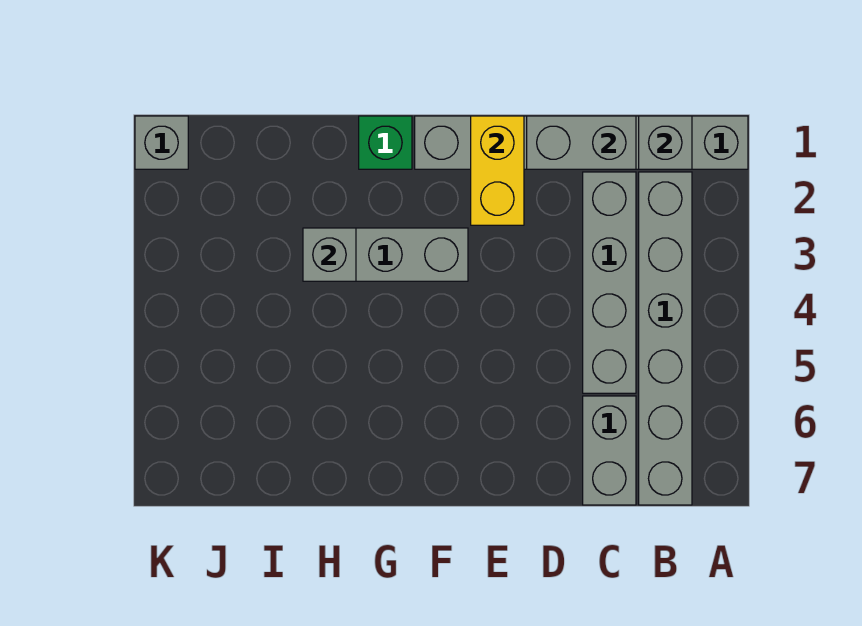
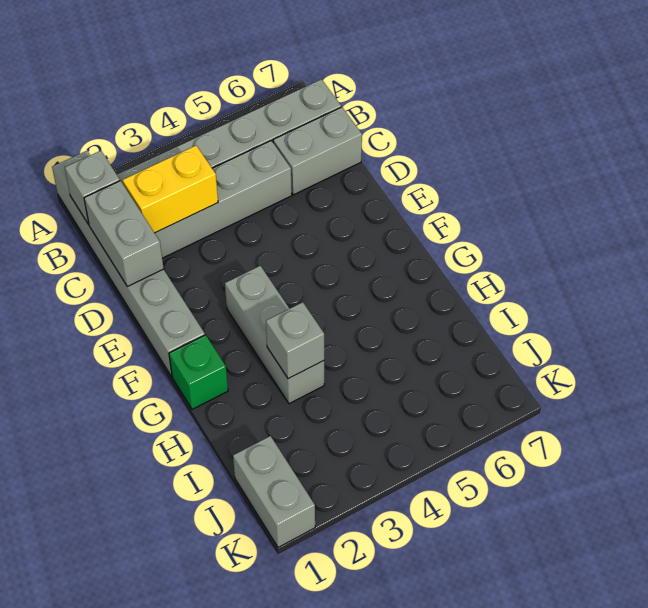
yellow brick E1:E2 level 2 -> yellow brick C2:C3 level 2
grey brick K1 level 1 -> grey brick J1:K1 level 1

